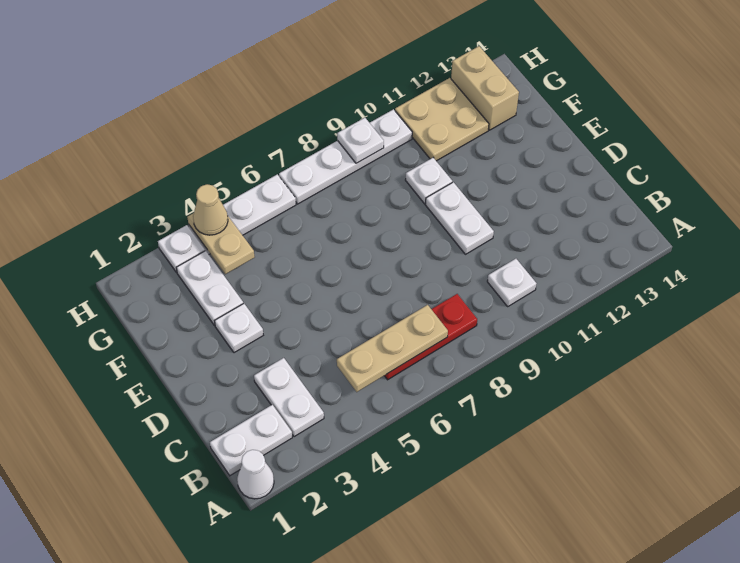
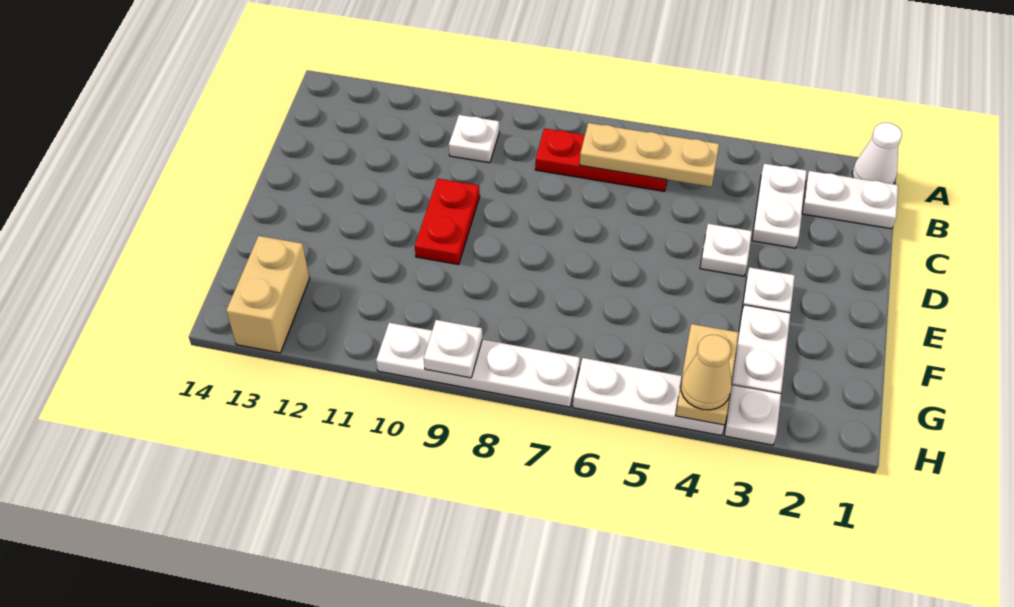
white plate D10:E10 level 1 -> red plate D10:E10 level 1
white plate F10 level 1 -> white plate D4 level 1
tan plate G11:H12 level 1 -> none

